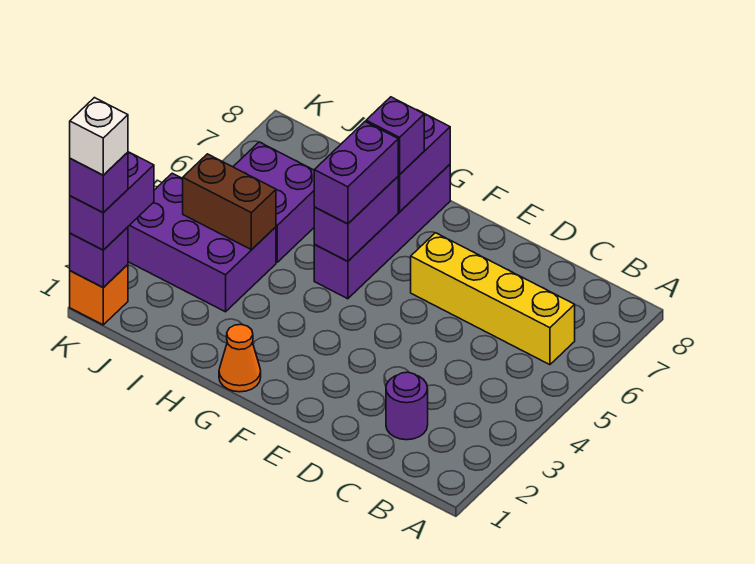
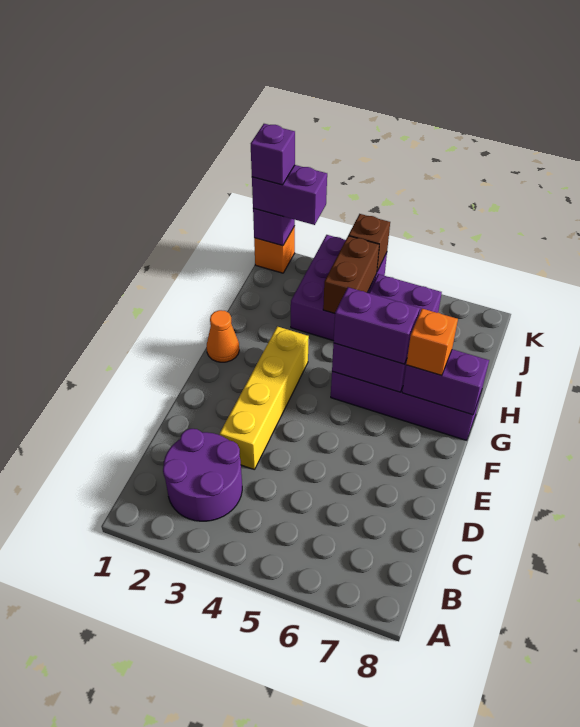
yellow brick B6:E6 level 1 -> yellow brick D3:G3 level 1
purple round brick C2 level 1 -> purple round brick B2:C3 level 1
purple brick G7 level 3 -> orange brick G7 level 3
white brick K1 level 5 -> none
none -> brown brick K4 level 2

